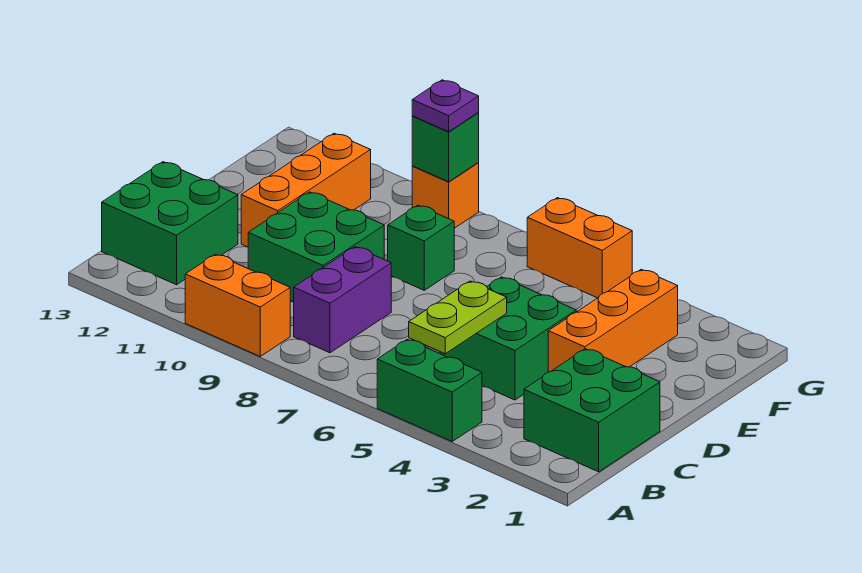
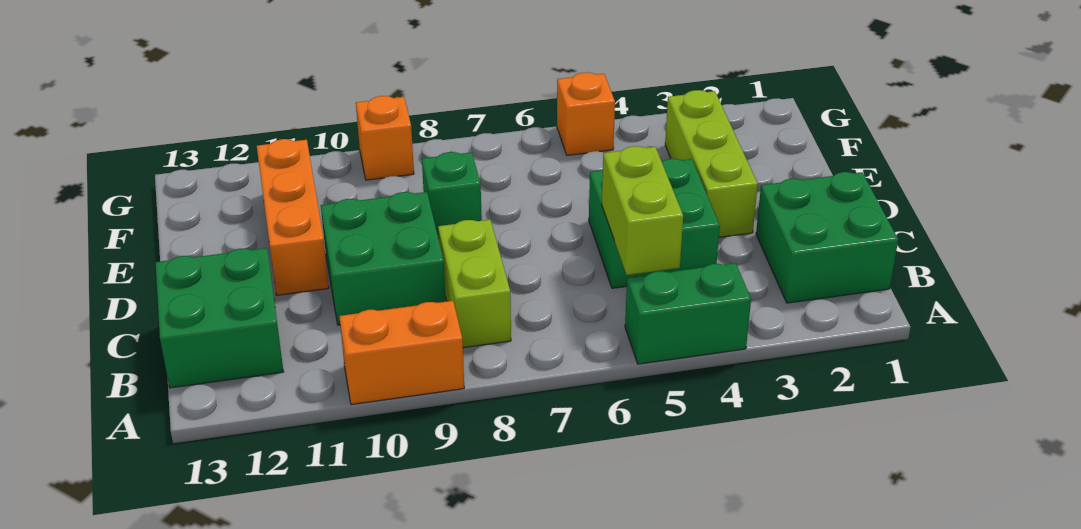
lime plate B5:C5 level 2 -> lime brick B5:C5 level 2
purple brick B8:C8 level 1 -> lime brick B8:C8 level 1
orange brick D3:F3 level 1 -> lime brick D3:F3 level 1
orange brick G5:G6 level 1 -> orange brick G5 level 1
green brick G9 level 2 -> none
purple plate G9 level 3 -> none

